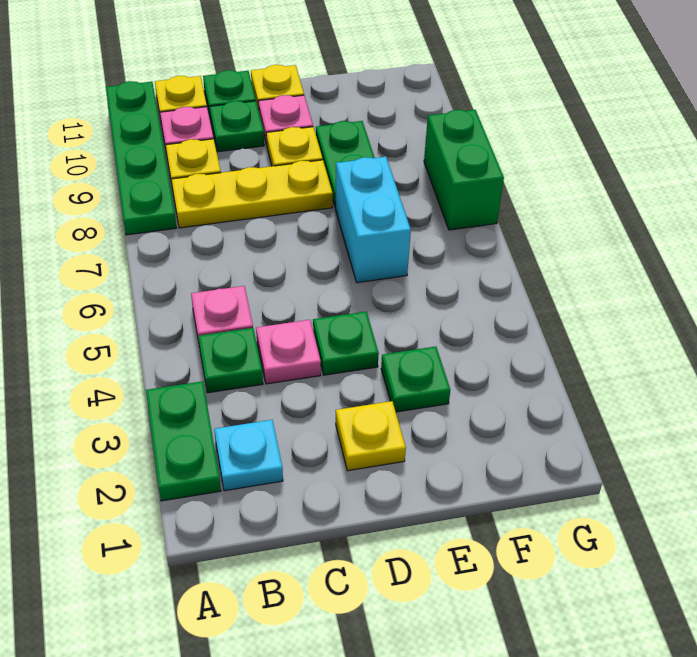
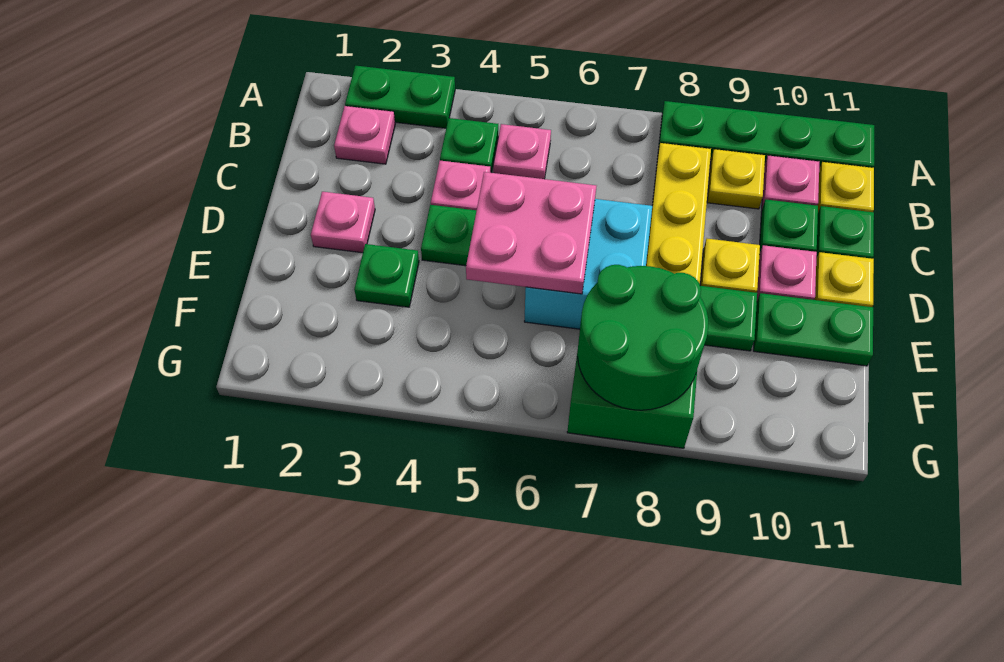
cyan plate B2 level 1 -> pink plate B2 level 1
yellow plate D2 level 1 -> pink plate D2 level 1
none -> pink plate D5:E6 level 2
cyan brick E6:E7 level 1 -> cyan brick D6:E7 level 1
none -> green plate E10:E11 level 1
none -> green round brick F7:G8 level 2

